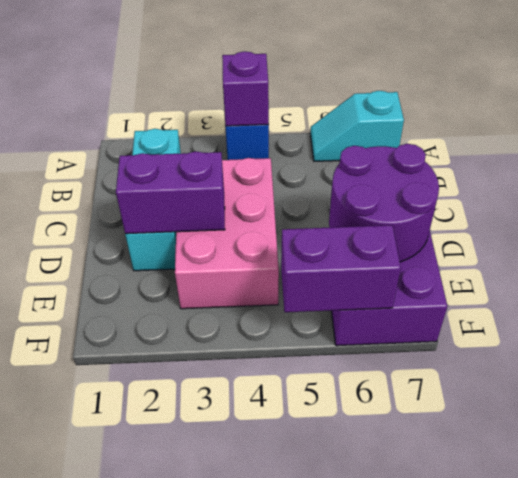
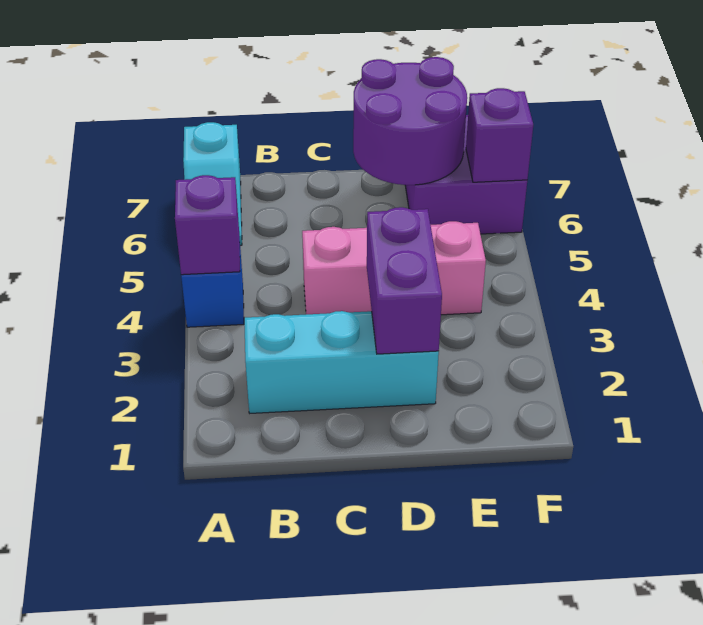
pink brick C3:E4 level 1 -> pink brick C4:E4 level 1
purple brick F5:F6 level 2 -> purple brick F6 level 2

